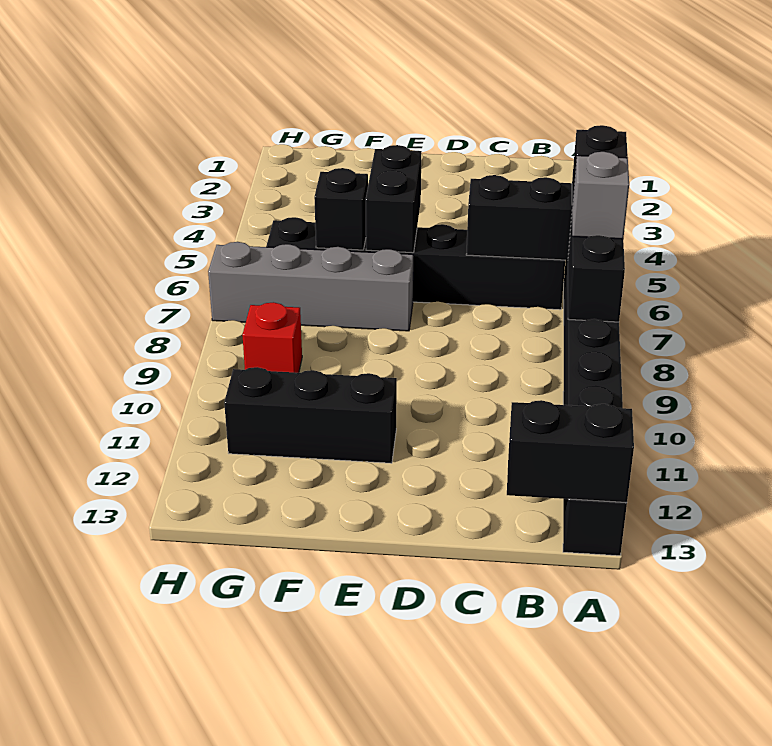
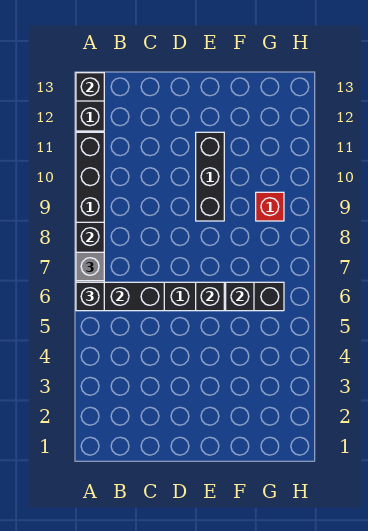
black brick A13:B13 level 2 -> black brick A13 level 2
black brick E5:E6 level 2 -> black brick E6 level 2
grey brick E7:H7 level 1 -> none
black brick E11:G11 level 1 -> black brick E9:E11 level 1

